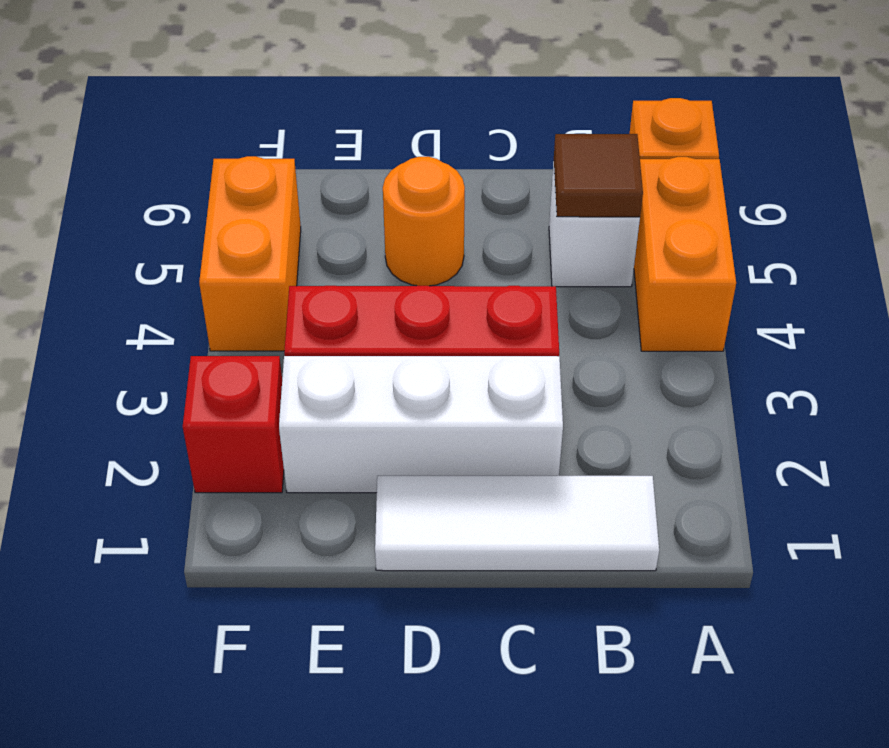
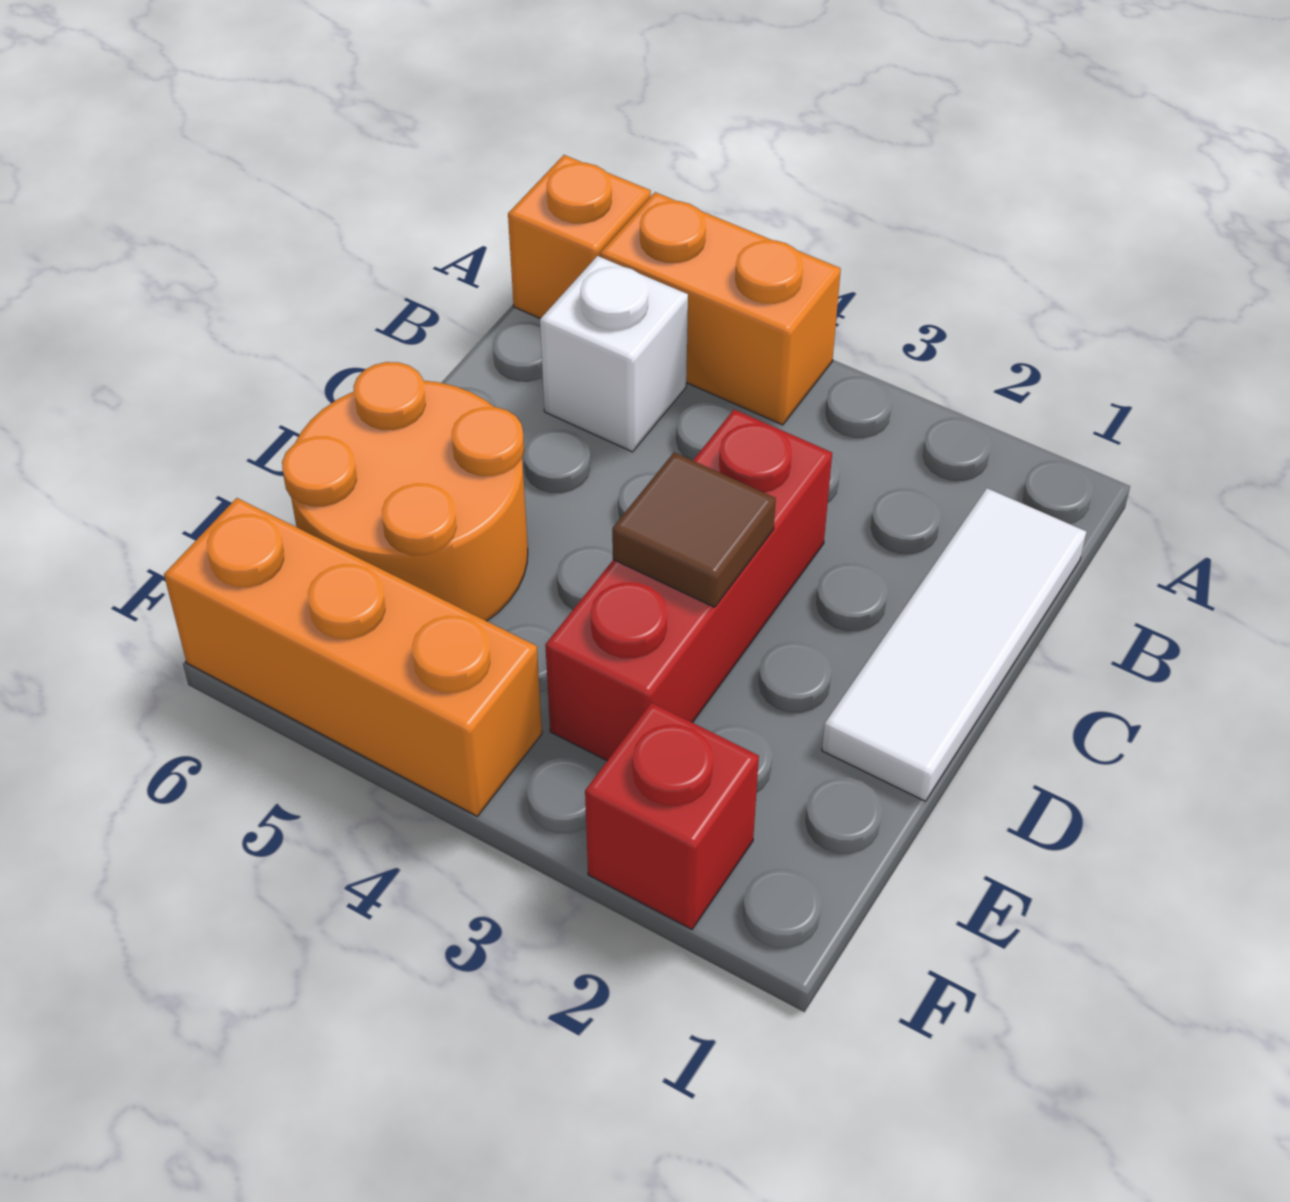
brown tile B5 level 2 -> brown tile D3 level 2
white brick C2:E2 level 1 -> none
orange round brick D5 level 1 -> orange round brick D5:E6 level 1
orange brick F4:F5 level 1 -> orange brick F4:F6 level 1

